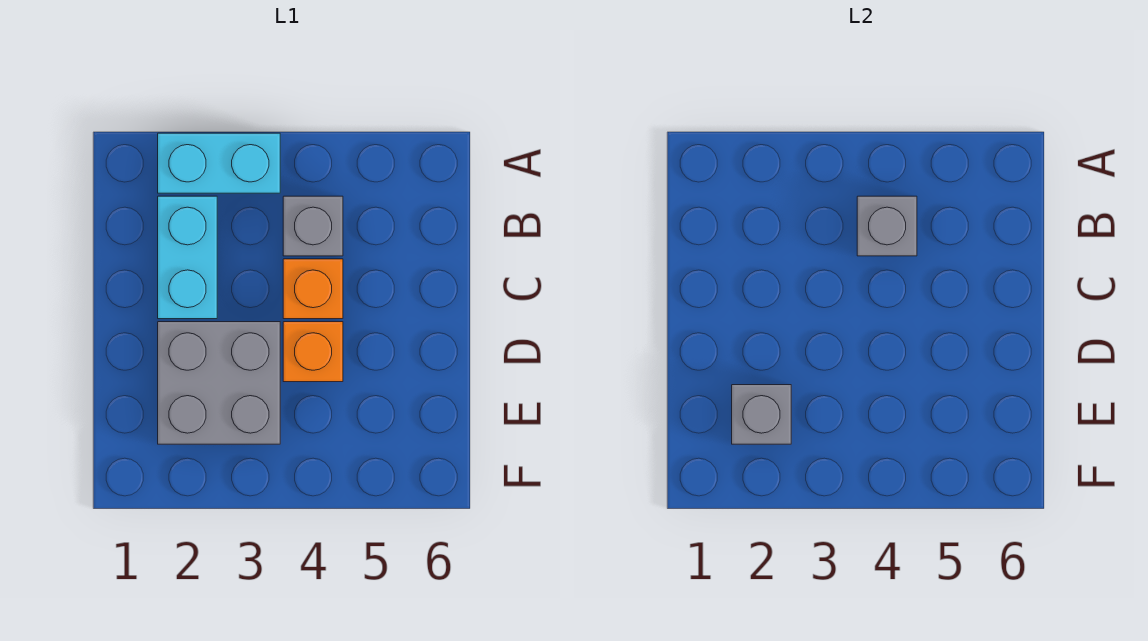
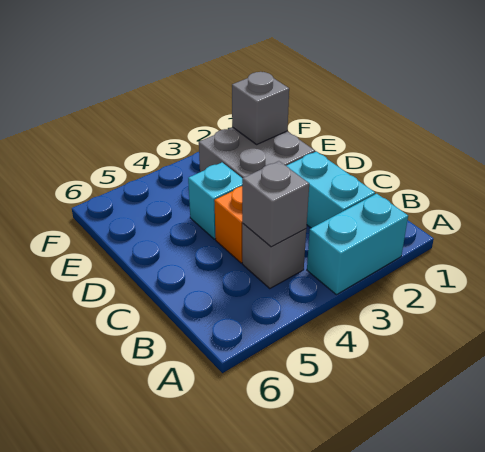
orange brick D4 level 1 -> cyan brick D4 level 1

